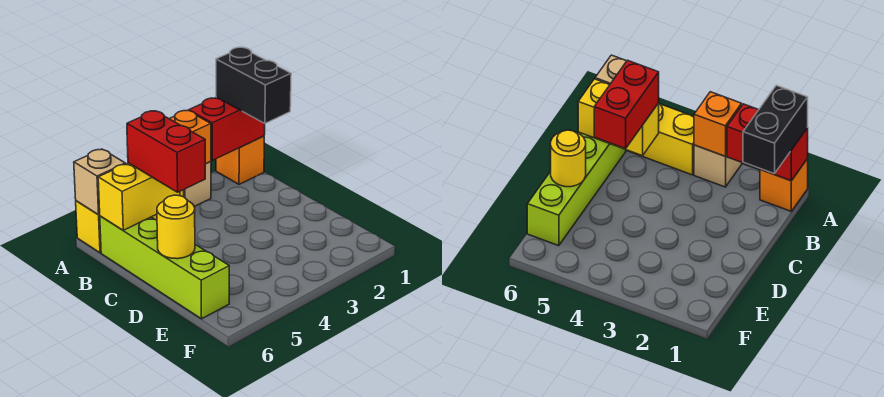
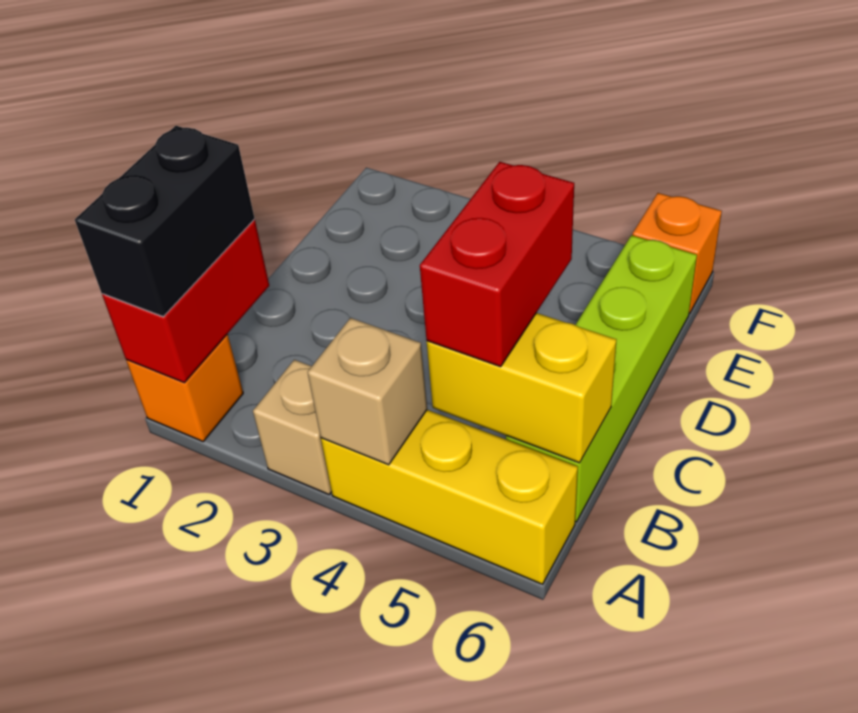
red brick A1:A2 level 2 -> red brick A1:B1 level 2
orange brick A3 level 2 -> orange brick F6 level 1
tan brick A6 level 2 -> tan brick A4 level 2
yellow round brick D6 level 2 -> none

